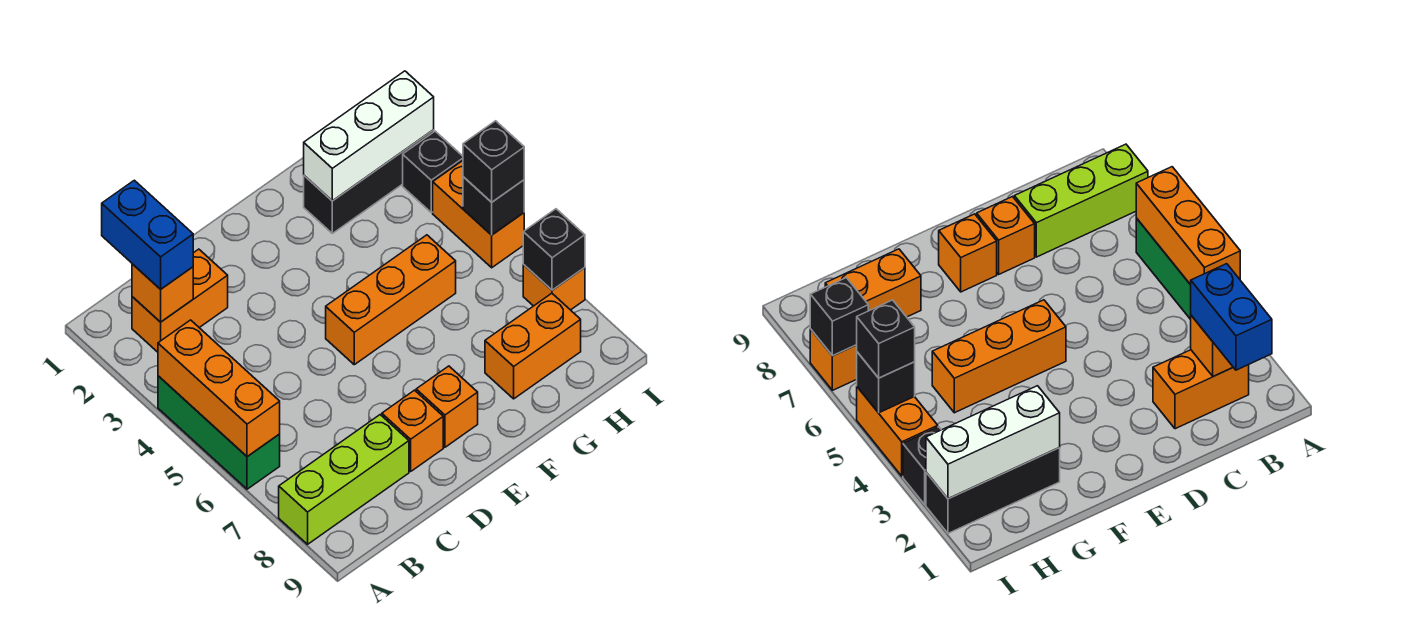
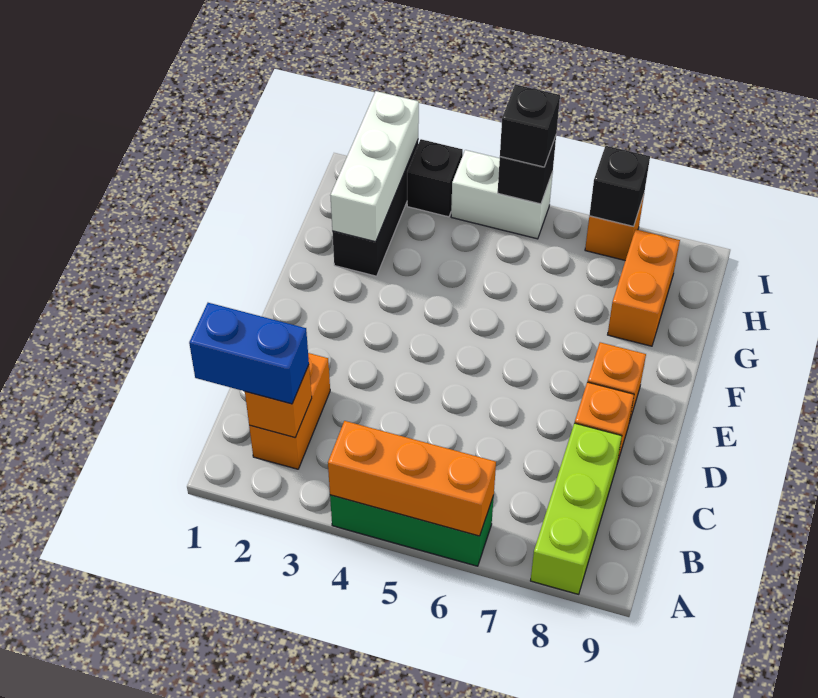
orange brick E5:G5 level 1 -> none
orange brick I4:I5 level 1 -> white brick I4:I5 level 1

